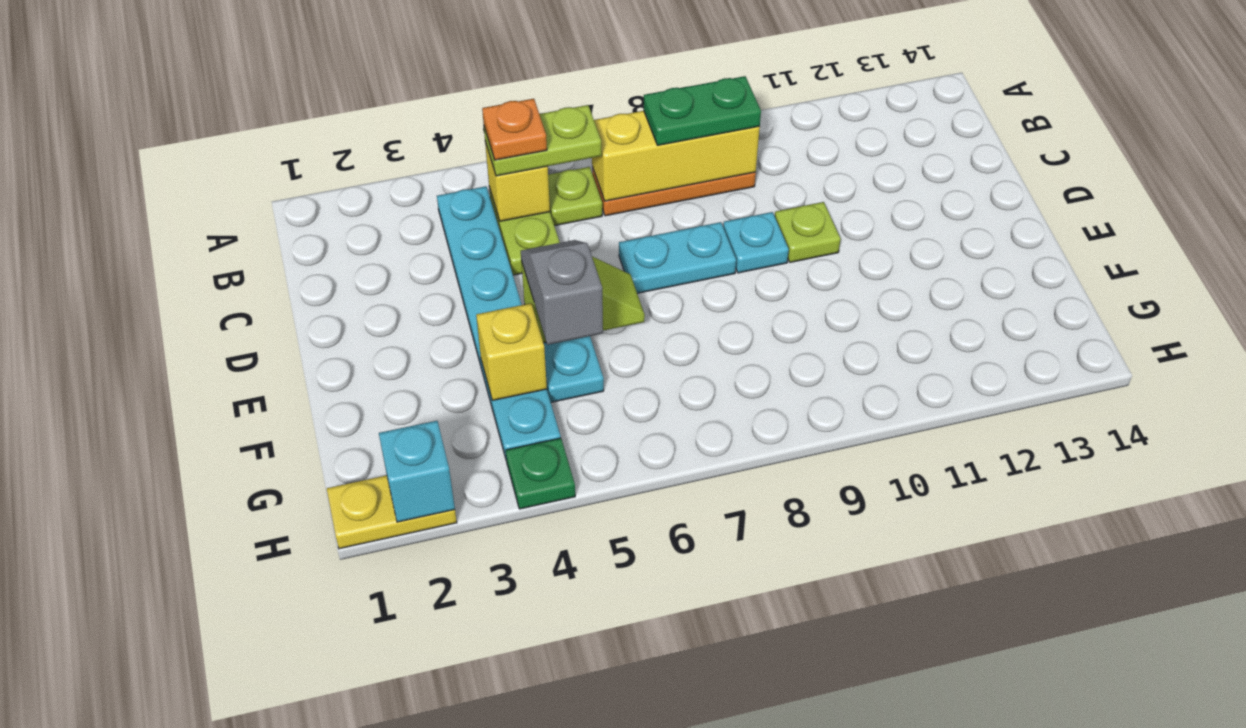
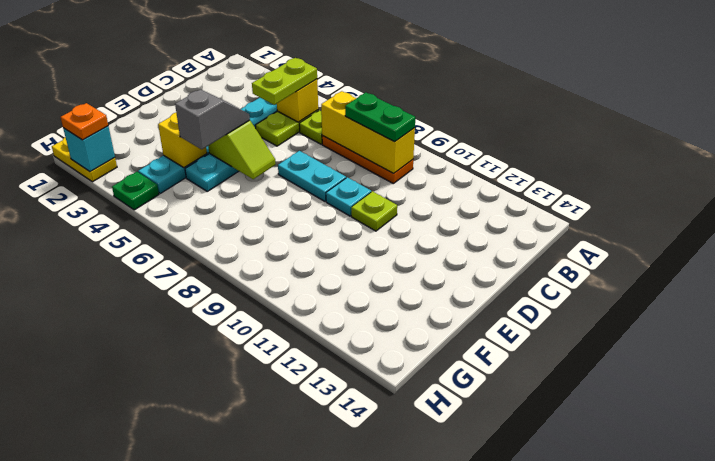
lime plate B5:B6 level 3 -> lime plate B5:C5 level 3
orange plate B5 level 4 -> orange plate H2 level 3

